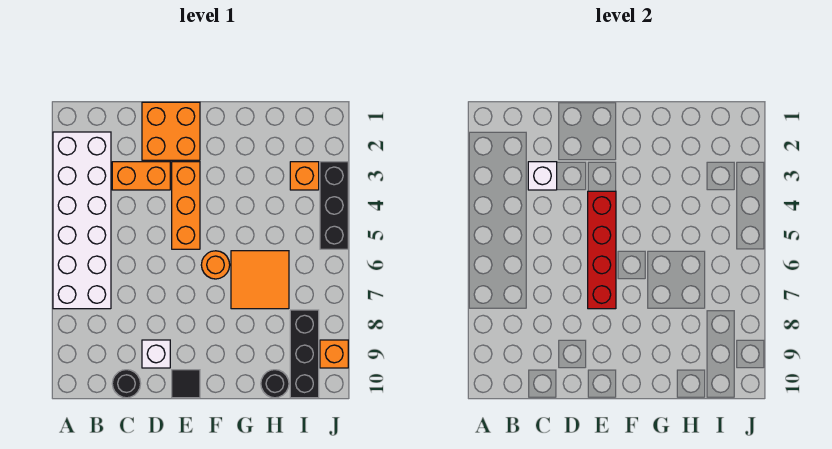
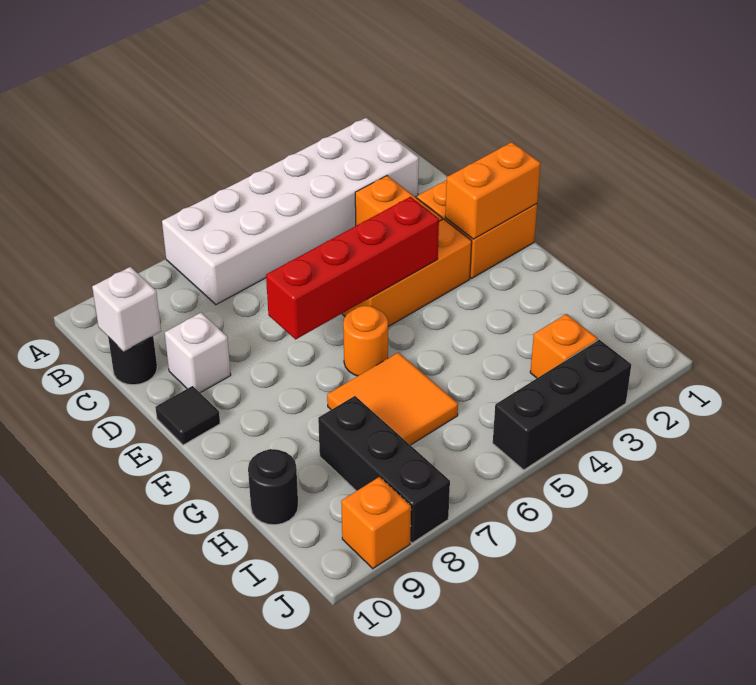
white brick C3 level 2 -> white brick C10 level 2
none -> orange brick E1:E2 level 2
black brick I8:I10 level 1 -> black brick H8:J8 level 1

